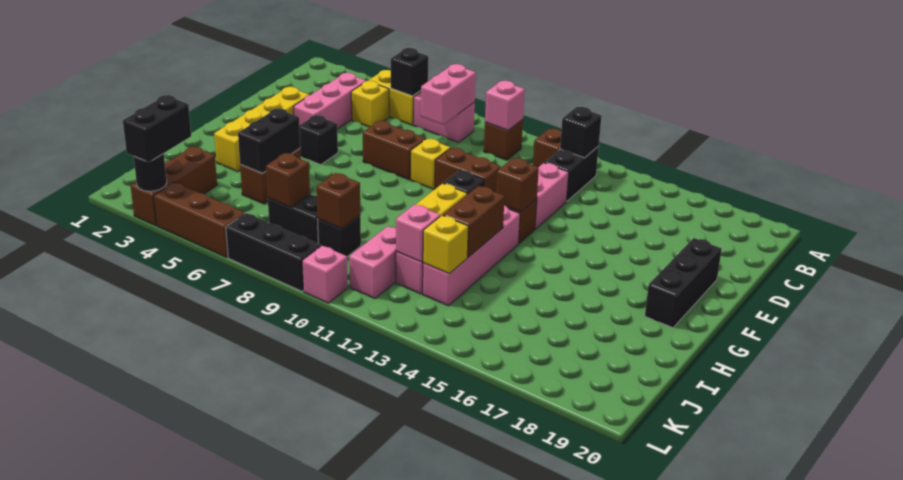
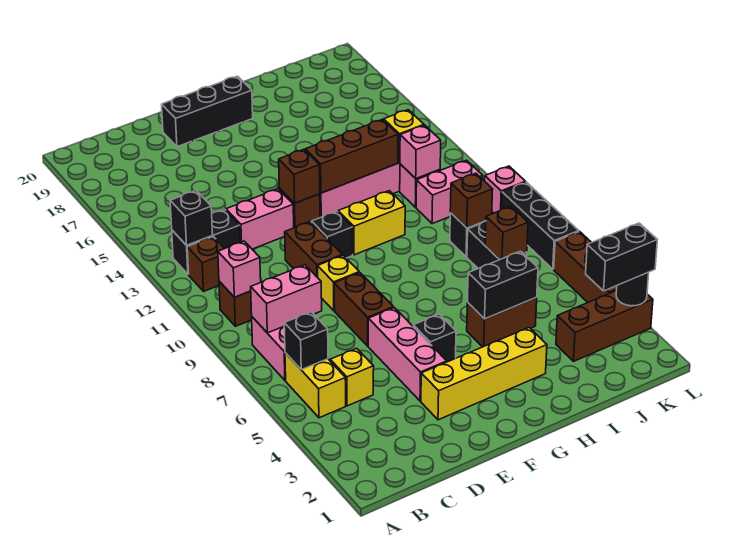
pink brick C4:E4 level 1 -> pink brick E4:E6 level 1
brown brick H13:I13 level 2 -> brown brick G13:I13 level 2

